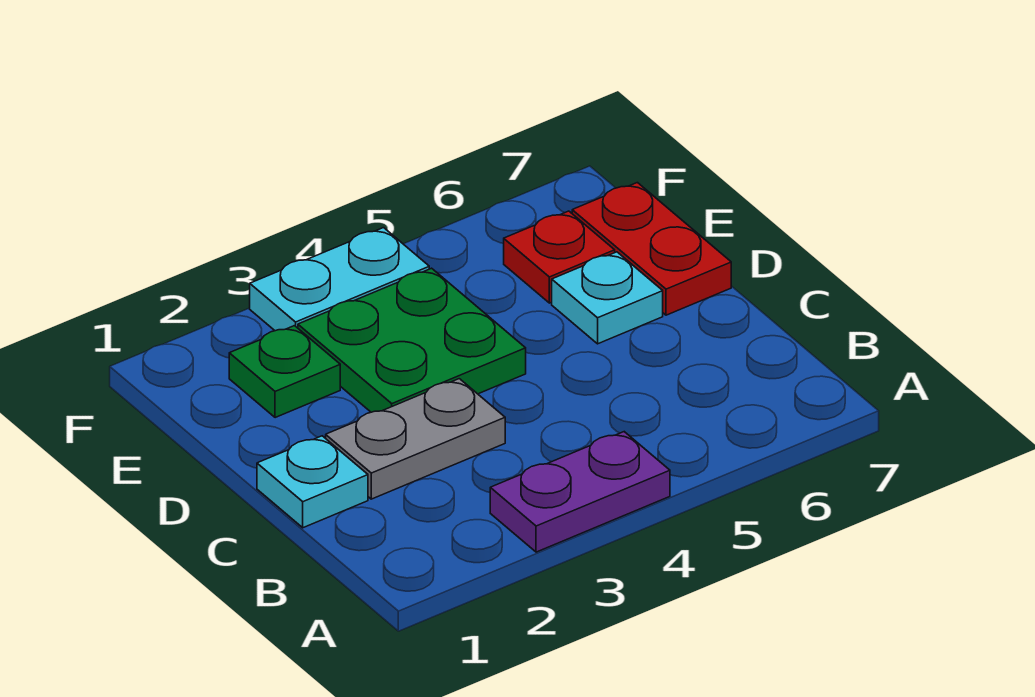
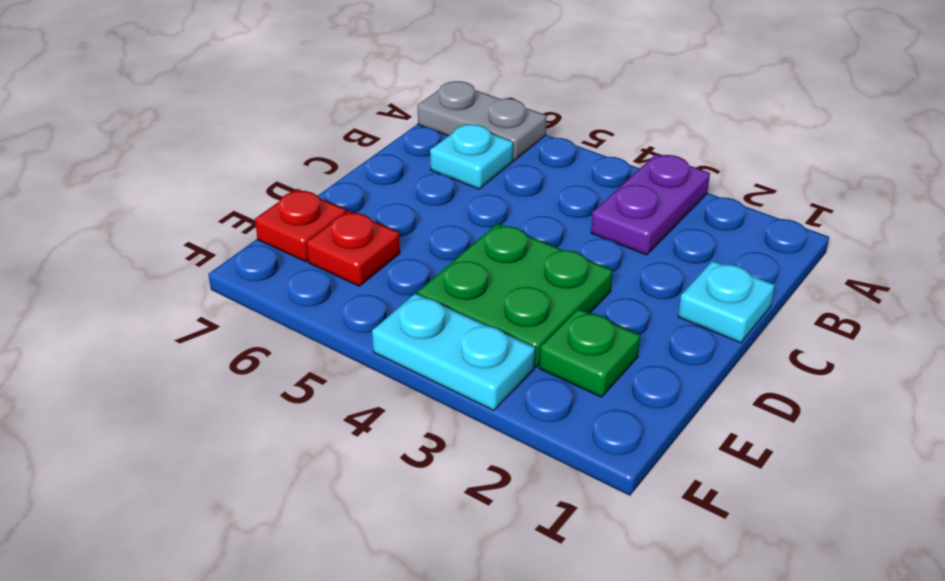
purple plate A3:A4 level 1 -> purple plate A3:B3 level 1
grey plate C2:C3 level 1 -> grey plate A6:A7 level 1
cyan plate D6 level 1 -> cyan plate B6 level 1
red plate D7:E7 level 1 -> red plate E7 level 1

